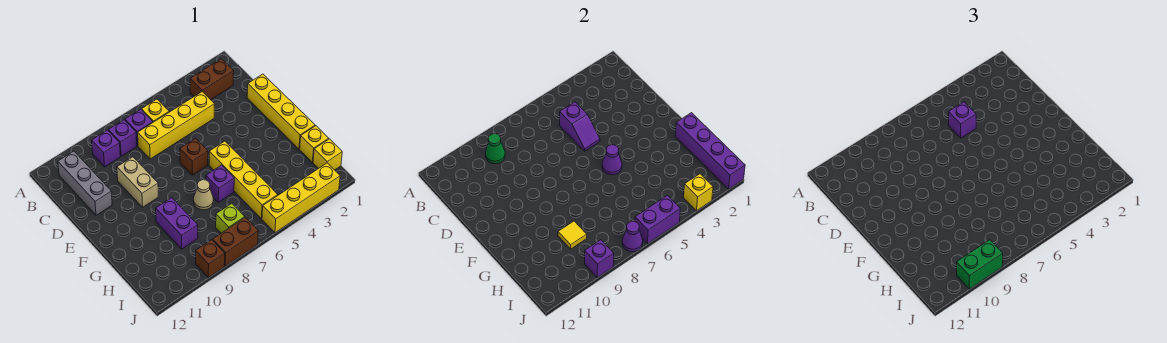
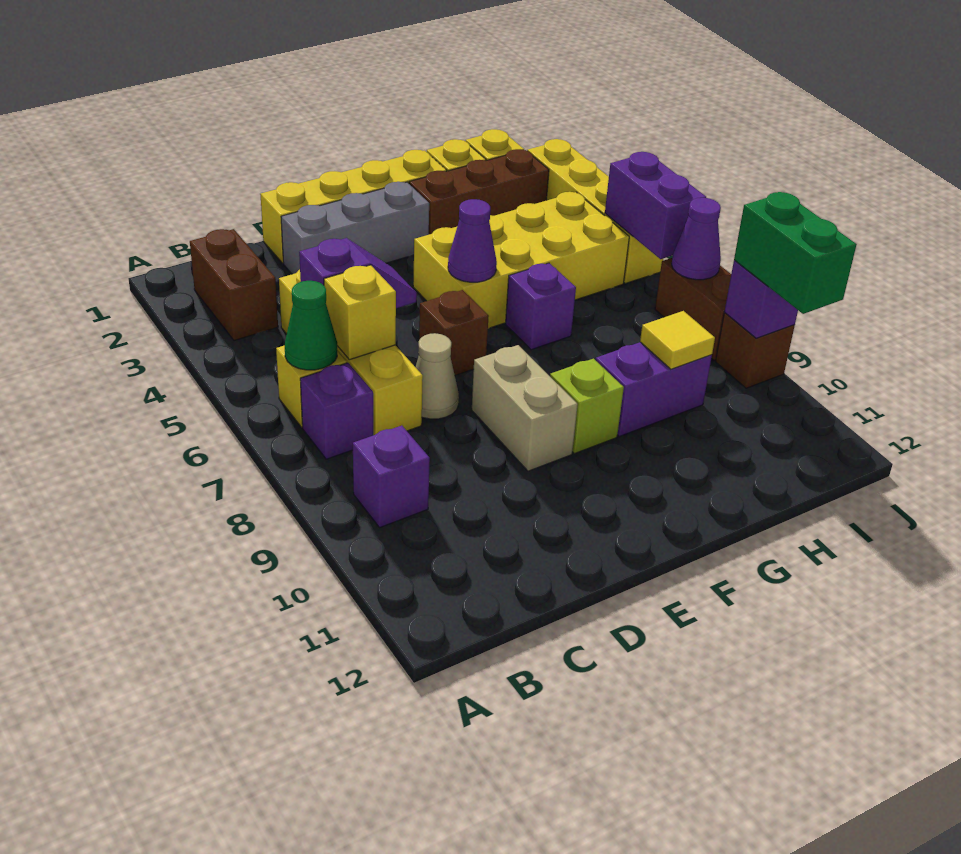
purple brick B8 level 1 -> none
green cone B9 level 2 -> green cone B6 level 2
grey brick B11:D11 level 1 -> grey brick D2:F2 level 1
purple brick C5 level 3 -> none
tan brick D9:E9 level 1 -> tan brick E8:E9 level 1
yellow brick F5:I5 level 1 -> yellow brick F4:I5 level 1
purple brick G1:J1 level 2 -> none
none -> brown brick G2:I2 level 1
tan cone G7 level 1 -> tan cone D7 level 1
lime brick I7 level 1 -> lime brick F9 level 1
yellow brick J3 level 2 -> yellow brick C6 level 2

